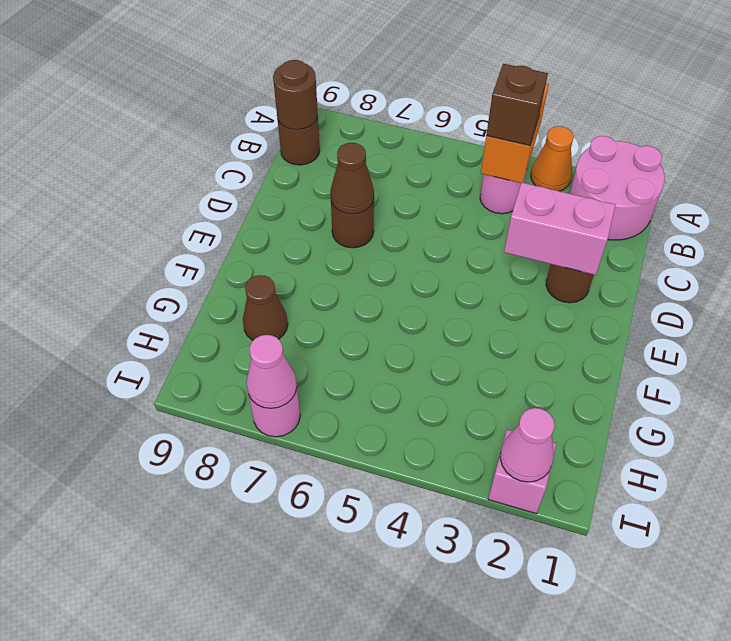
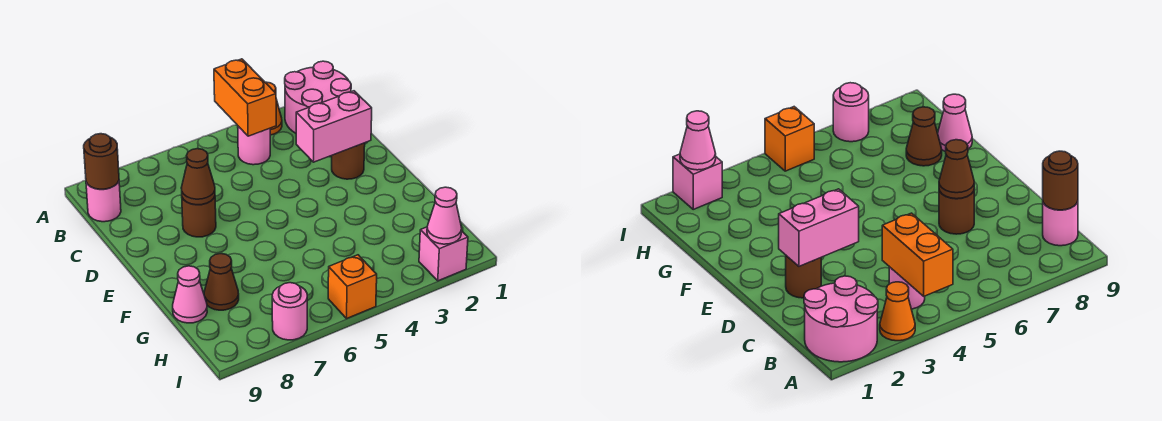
brown brick B4 level 3 -> none
brown round brick B9 level 1 -> pink round brick B9 level 1
none -> orange brick I5 level 1
pink cone I7 level 2 -> pink cone G9 level 1

